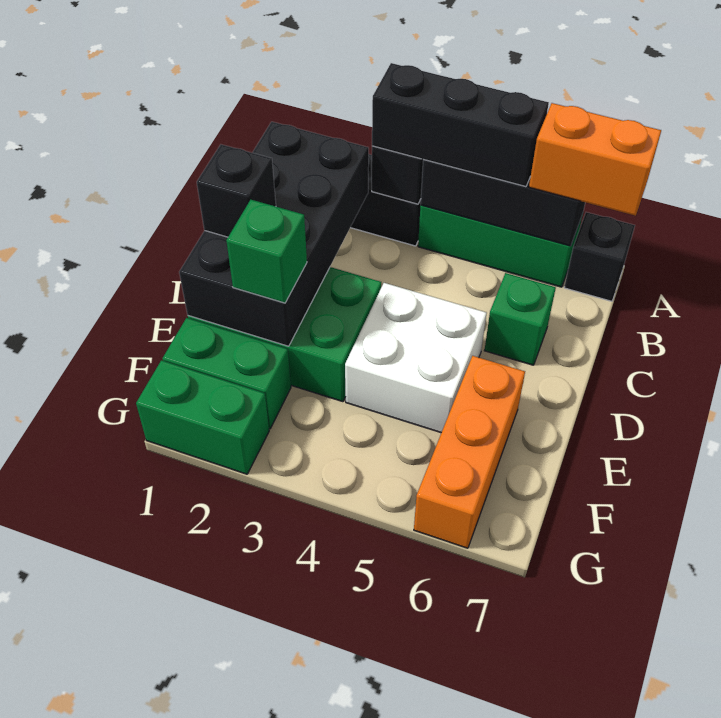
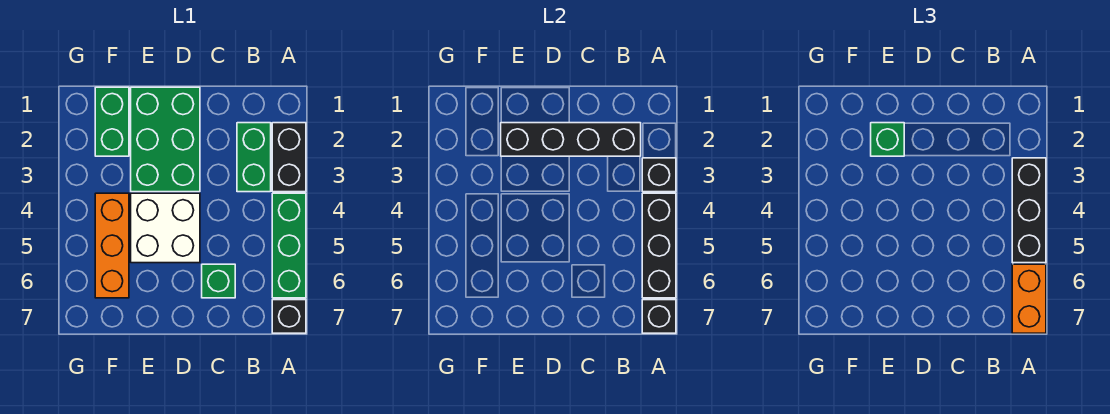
black brick B1:E2 level 2 -> black brick B2:E2 level 2
black brick D1 level 3 -> black brick A7 level 2
orange brick E6:G6 level 1 -> orange brick F4:F6 level 1
green brick G1:G2 level 1 -> green brick B2:B3 level 1

